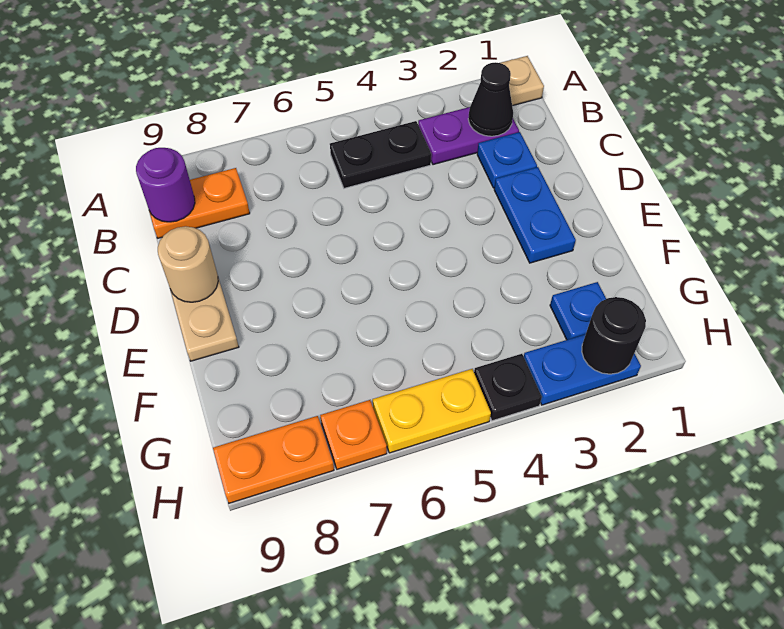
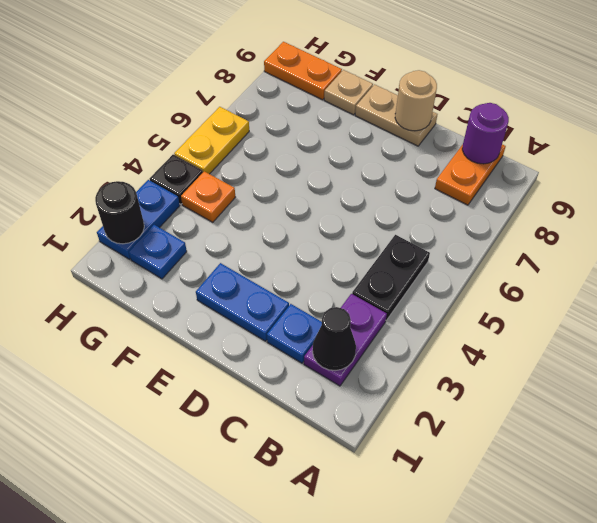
tan plate A1 level 1 -> tan plate F9 level 1
orange plate H7 level 1 -> orange plate G4 level 1
orange plate H8:H9 level 1 -> orange plate G9:H9 level 1

